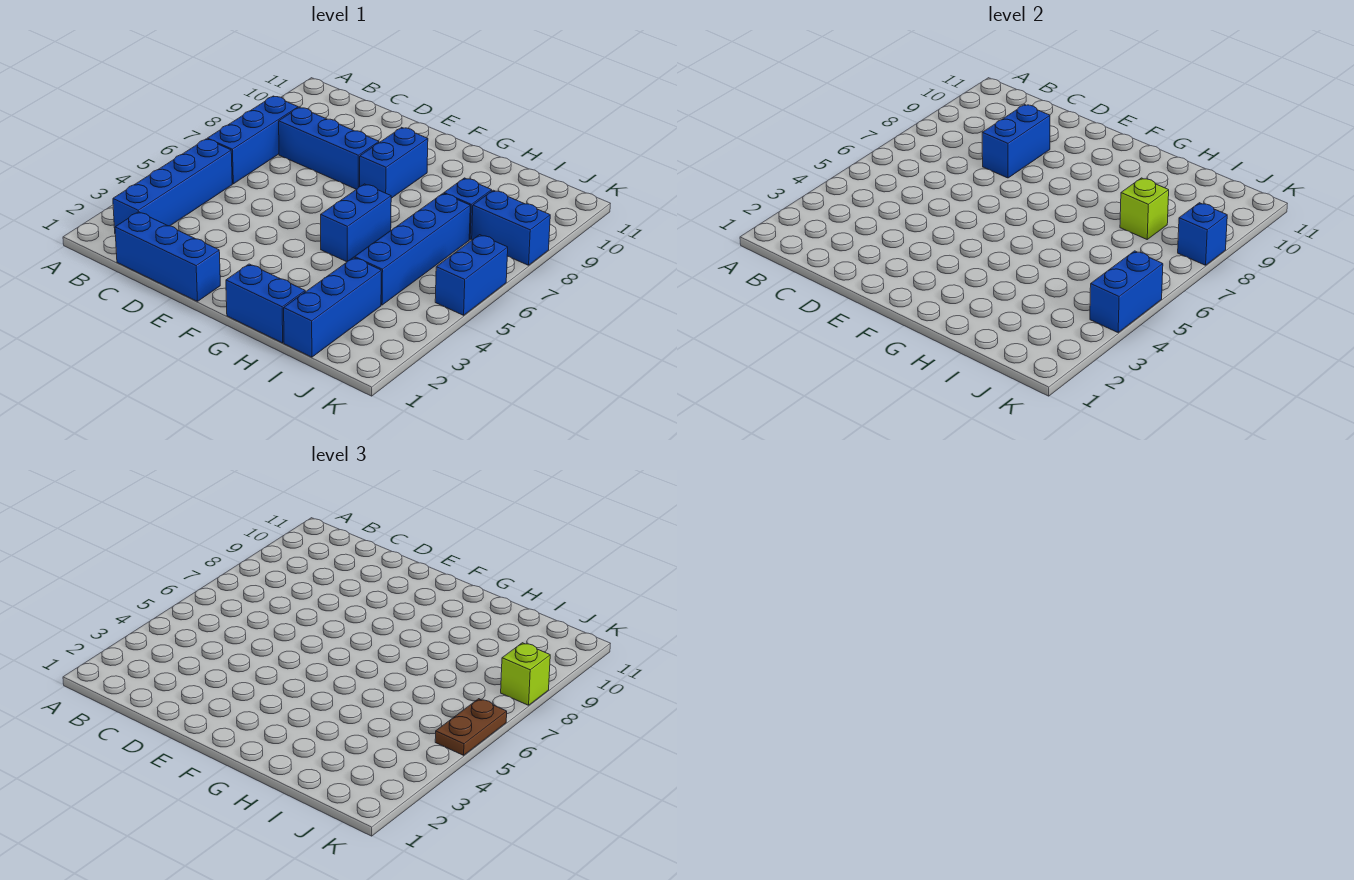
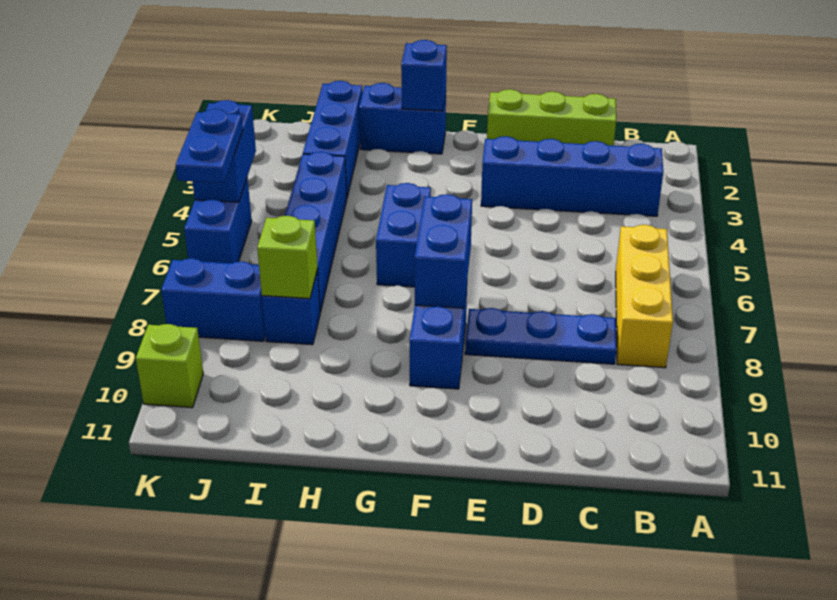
blue brick B2:B5 level 1 -> blue brick B3:E3 level 1
blue brick B6:B8 level 1 -> yellow brick B6:B8 level 1
blue brick C1:E1 level 1 -> lime brick C1:E1 level 1
blue brick C8:E8 level 1 -> blue plate C8:E8 level 1
blue brick D8:D9 level 2 -> blue brick F7:F8 level 2
brown plate K5:K6 level 3 -> blue plate K5:K6 level 3
blue brick K8 level 2 -> blue brick G1 level 2
lime brick K8 level 3 -> lime brick K10 level 1

